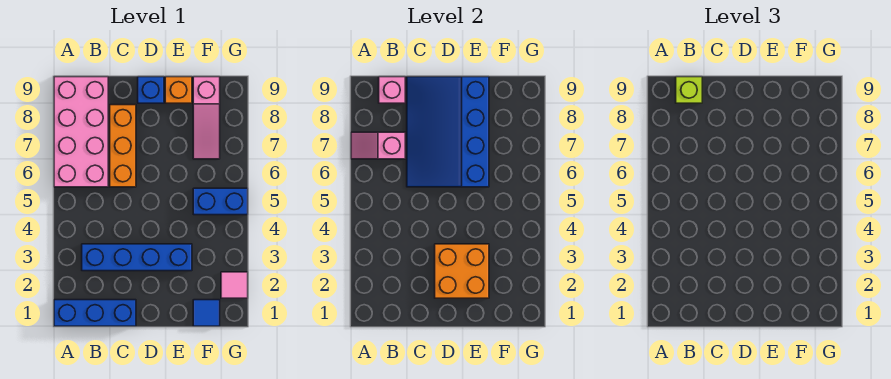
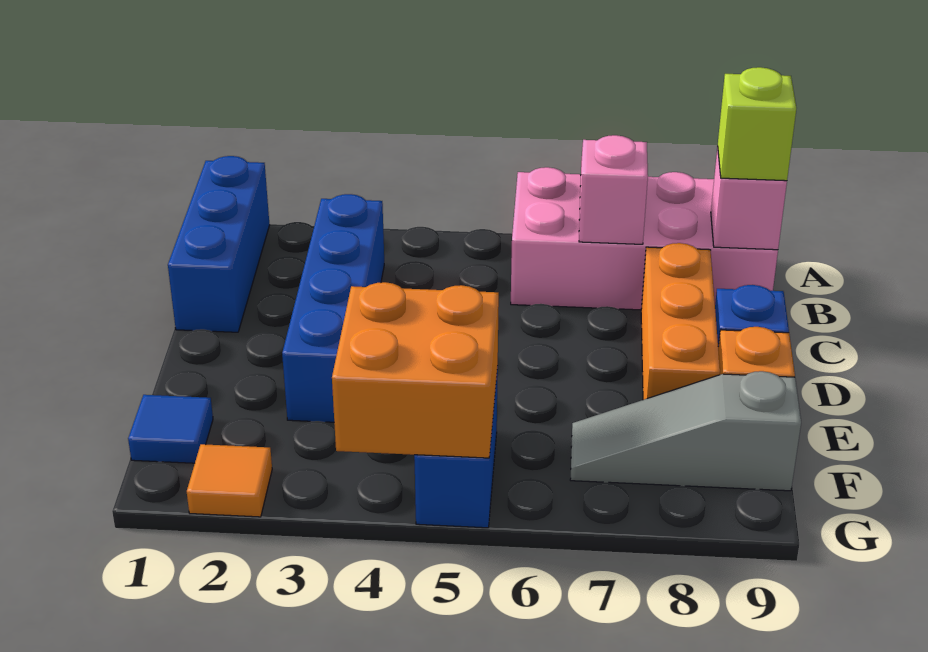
orange brick C6:C8 level 1 -> orange brick C8:E8 level 1
blue slope C6:E9 level 2 top E -> none
orange brick D2:E3 level 2 -> orange brick F4:G5 level 2
pink slope F7:F9 level 1 top 9 -> grey slope F7:F9 level 1 top 9
pink tile G2 level 1 -> orange tile G2 level 1

